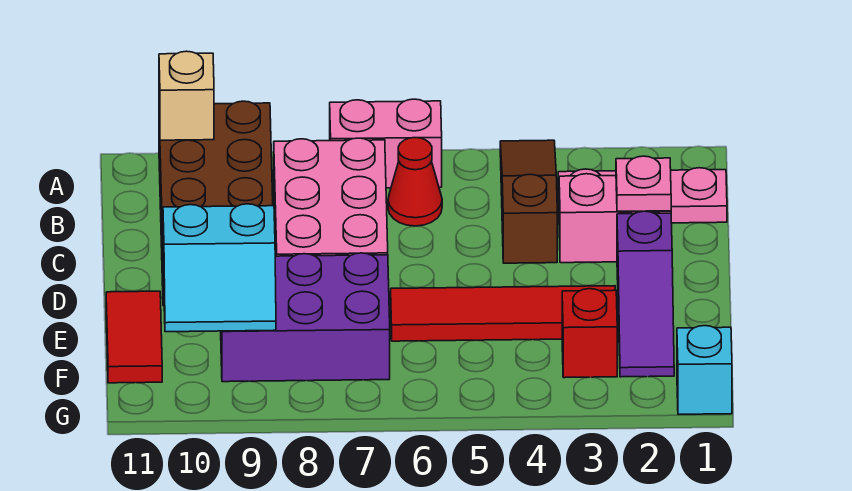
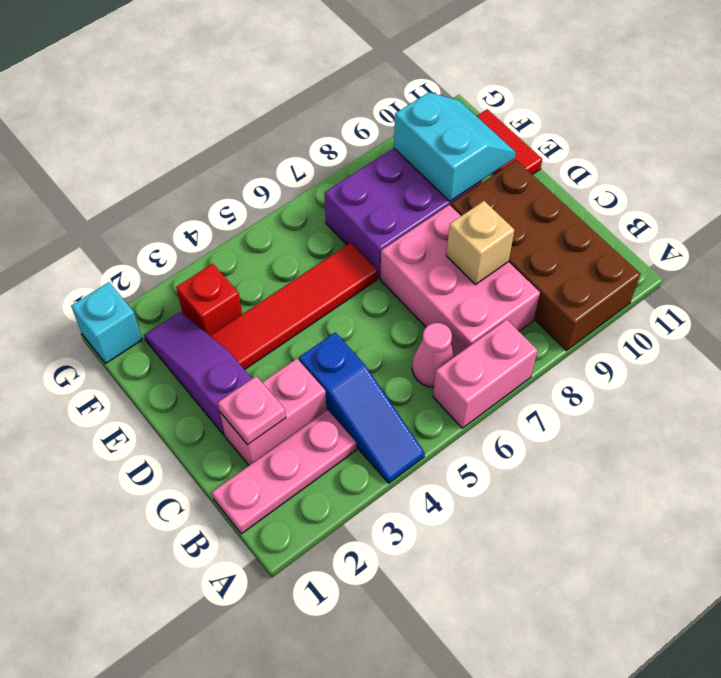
brown slope A4:C4 level 1 top C -> blue slope A4:C4 level 1 top C
tan brick A10 level 2 -> tan brick C8 level 2
red cone B6 level 1 -> pink cone B6 level 1
cyan slope E9:F10 level 2 top E -> cyan slope E9:F10 level 2 top 9

